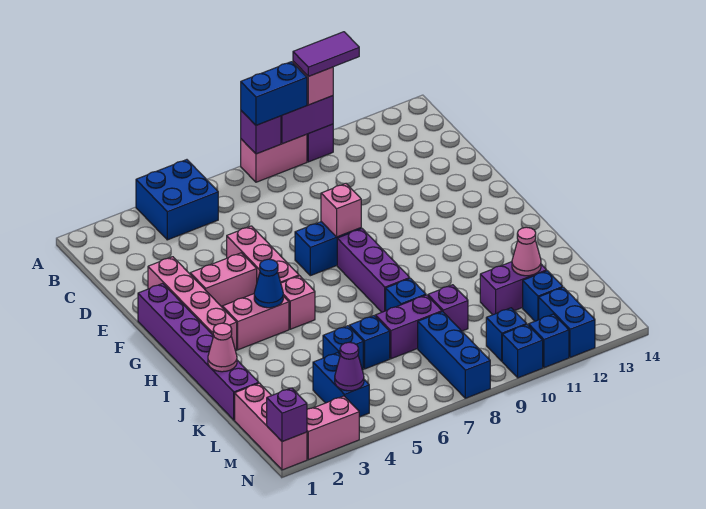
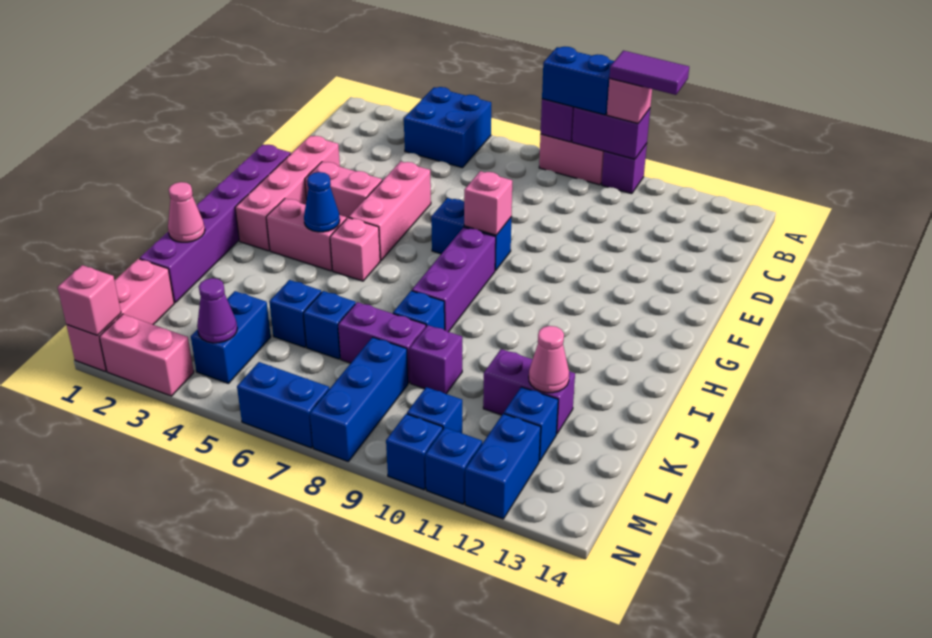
purple brick N1 level 2 -> pink brick N1 level 2
none -> blue brick N6:N7 level 1

